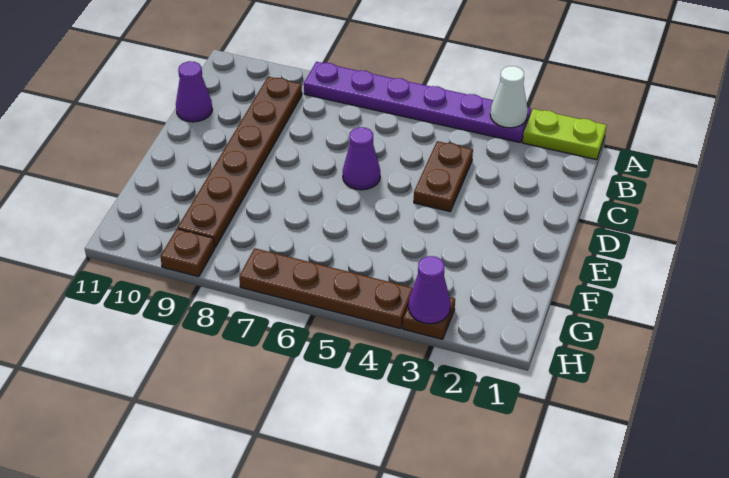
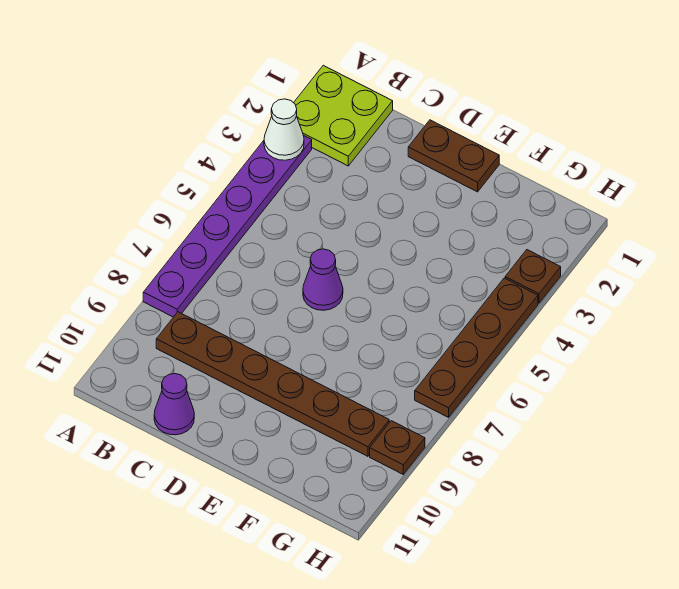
lime plate A1:A2 level 1 -> lime plate A1:B2 level 1
brown plate C4:D4 level 1 -> brown plate D1:E1 level 1
purple cone H3 level 2 -> none

